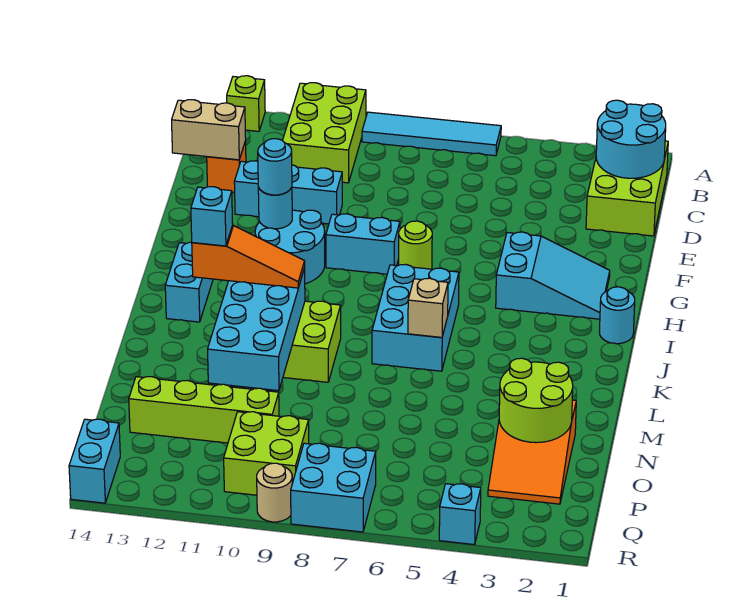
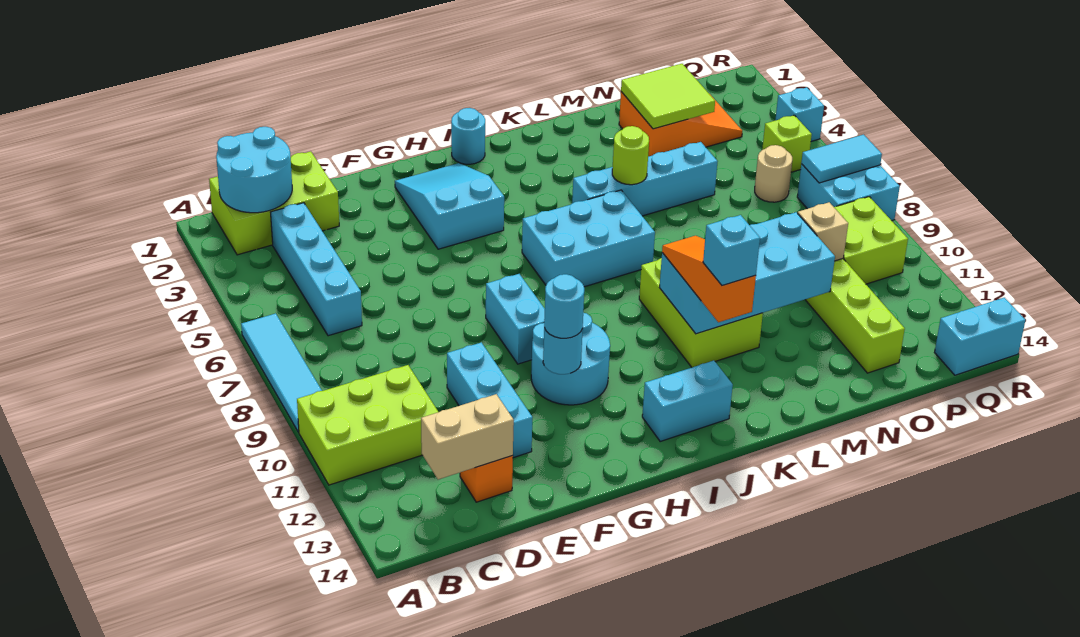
lime brick A13 level 1 -> lime brick Q5 level 1
none -> cyan brick C3:C6 level 1
tan brick D13:D14 level 2 -> tan brick C13:D13 level 2
lime round brick G7 level 1 -> lime round brick L5 level 2
none -> cyan brick K5:N5 level 1
tan brick K6 level 2 -> tan brick O10 level 2
lime round brick N2:O3 level 2 -> lime tile N2:O3 level 2
none -> cyan tile Q7:R7 level 2
tan round brick R9 level 1 -> tan round brick P6 level 1

